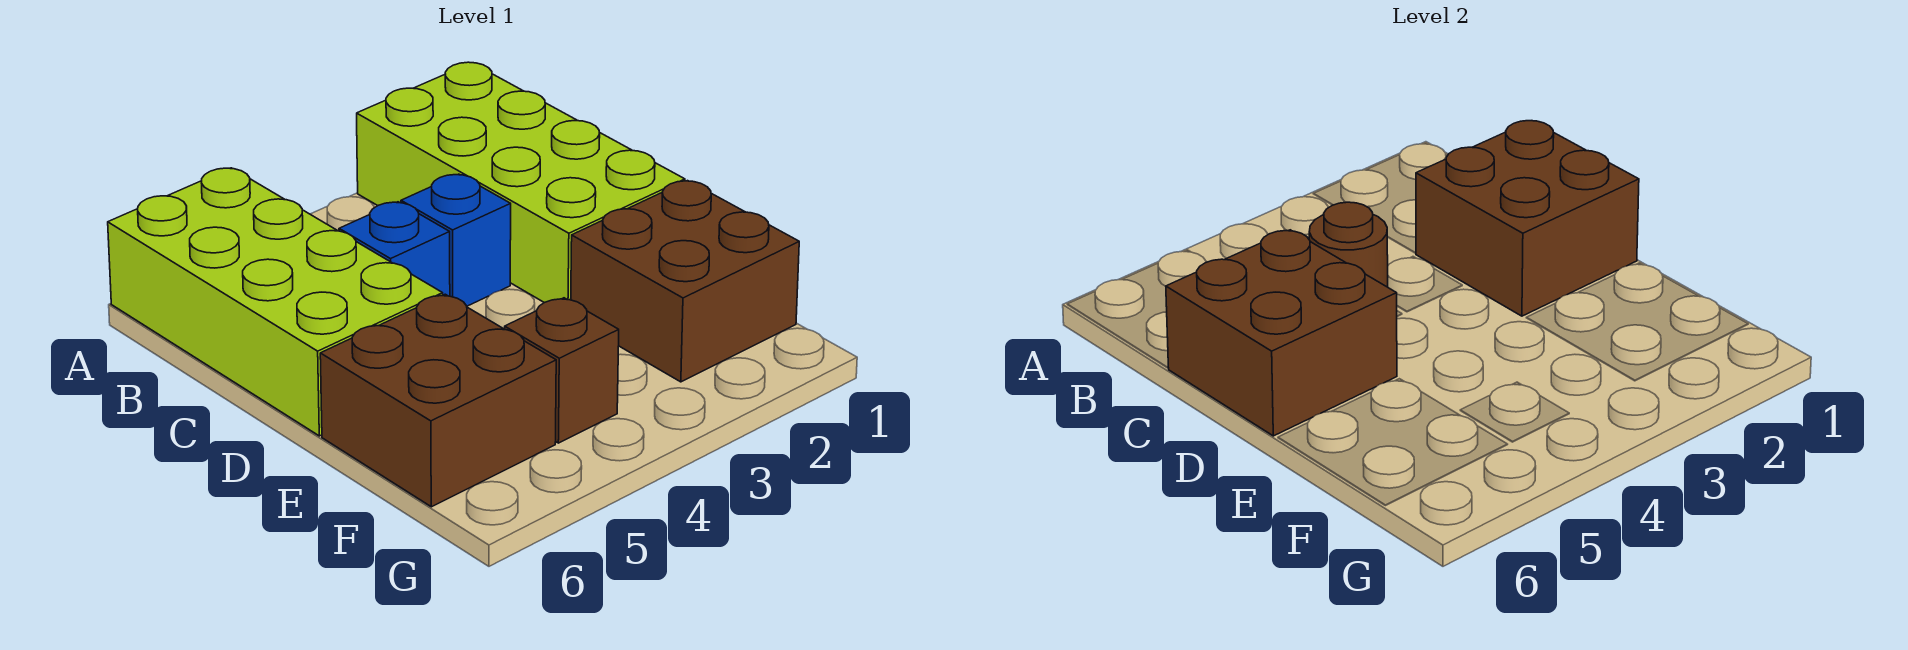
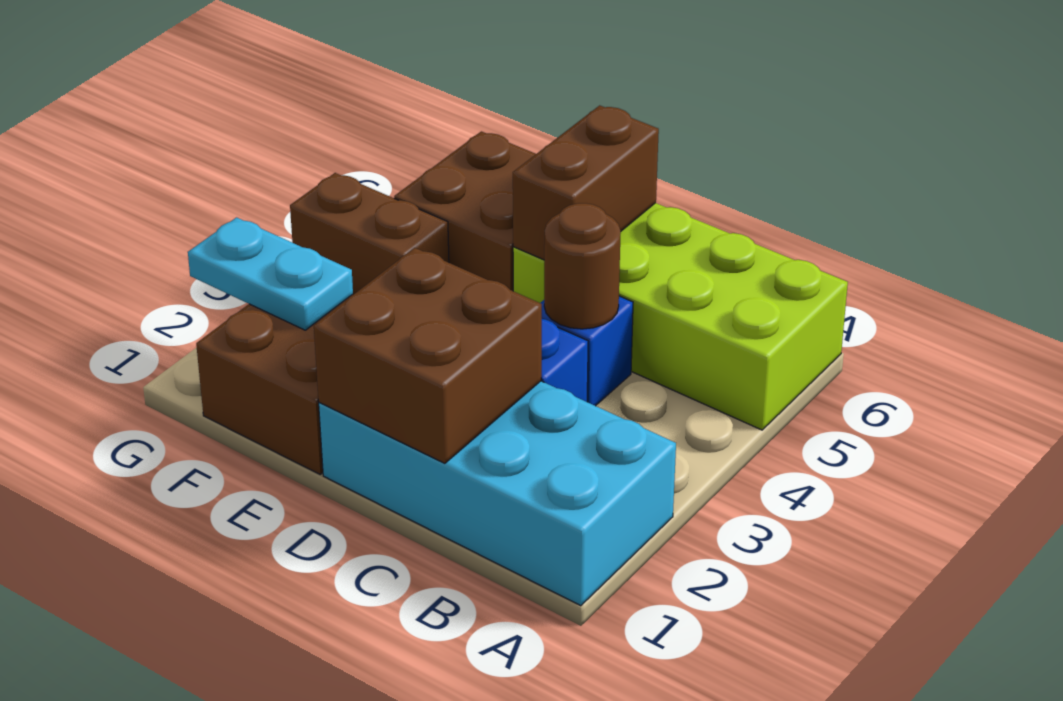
lime brick A1:D2 level 1 -> cyan brick A1:D2 level 1
brown brick C5:D6 level 2 -> brown brick D5:D6 level 2
none -> cyan plate F2:G2 level 2
brown brick F4 level 1 -> brown brick F4:G4 level 1

